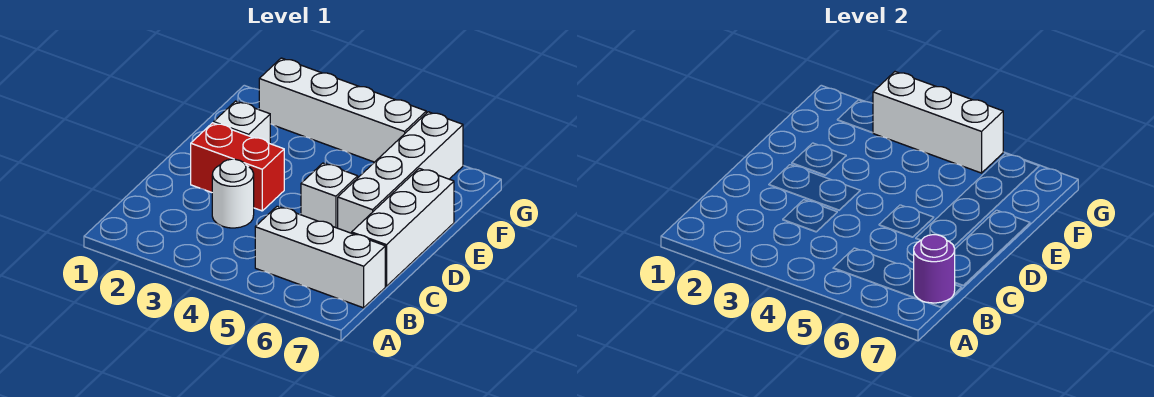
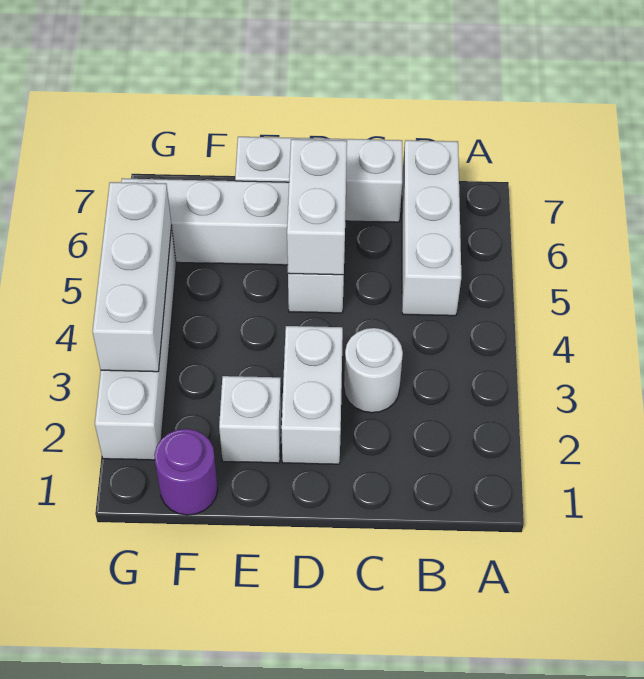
purple round brick B7 level 2 -> purple round brick F1 level 1
red brick D2:D3 level 1 -> white brick D2:D3 level 1
none -> white brick D5:D6 level 2

